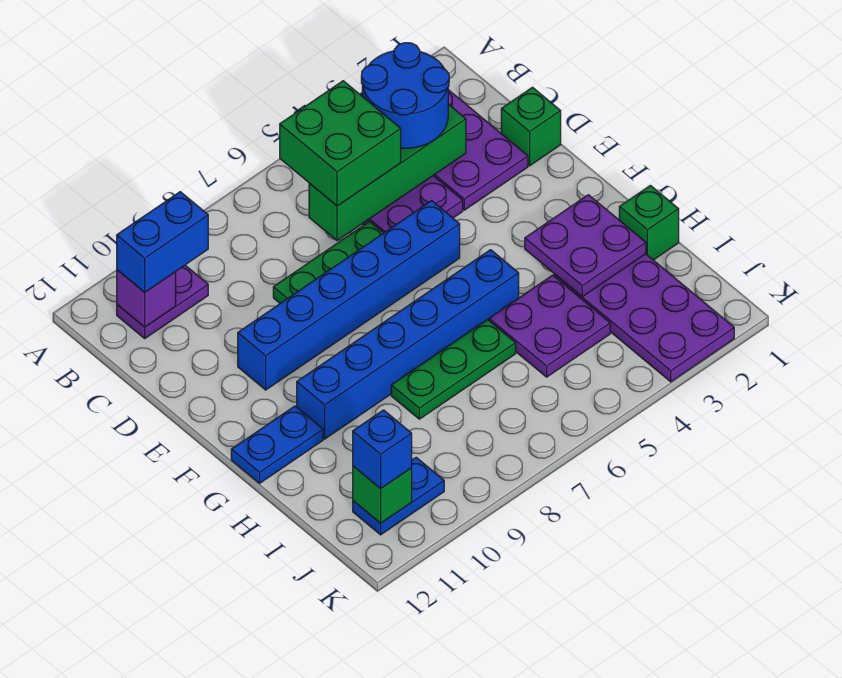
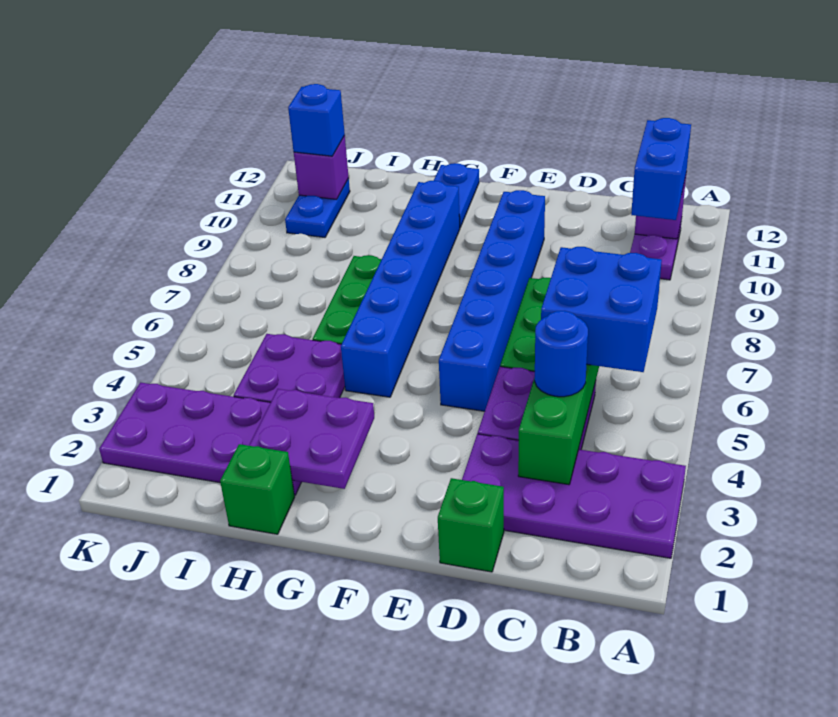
blue round brick B3:C4 level 3 -> blue round brick C4 level 3
green brick B5:C6 level 3 -> blue brick B5:C6 level 3
green brick J11 level 2 -> purple brick J11 level 2

